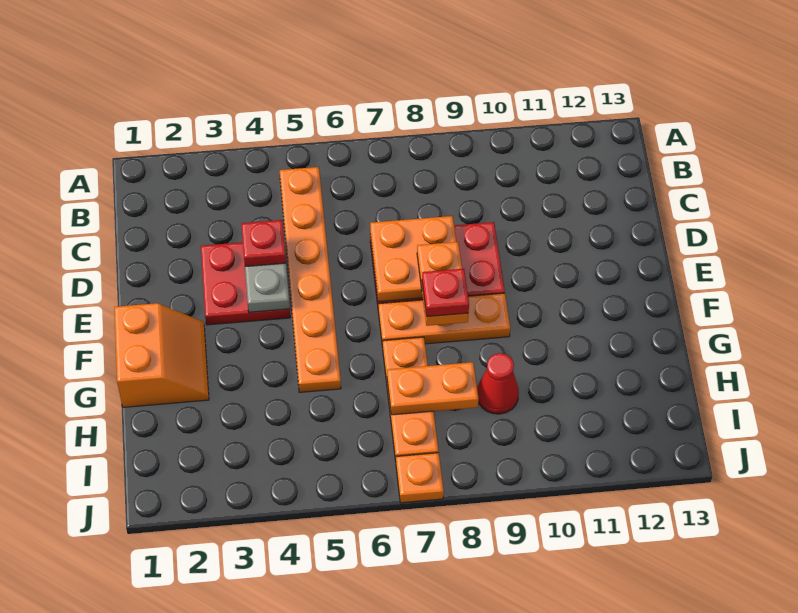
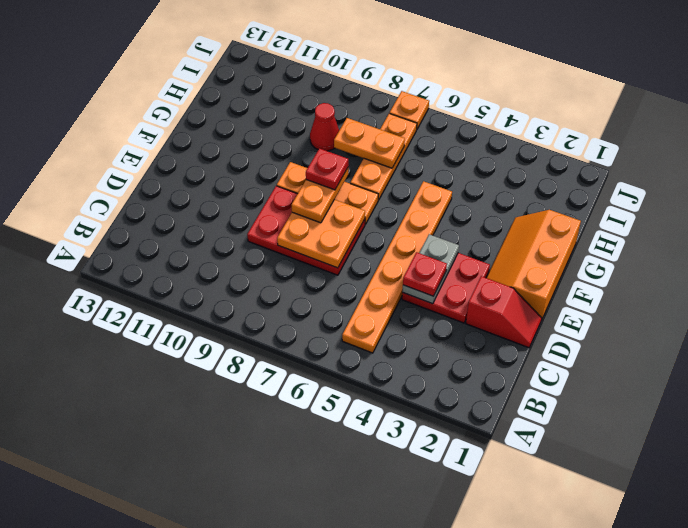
none -> red slope D1:D2 level 1 top 2
orange slope F1:G2 level 1 top 1 -> orange slope E1:G2 level 1 top 1

